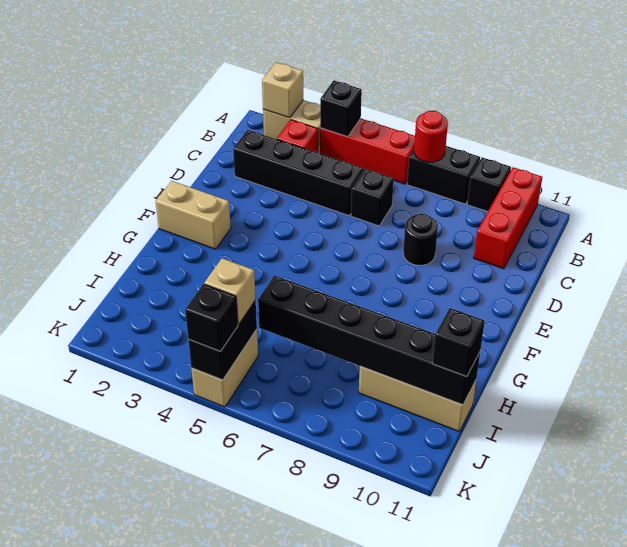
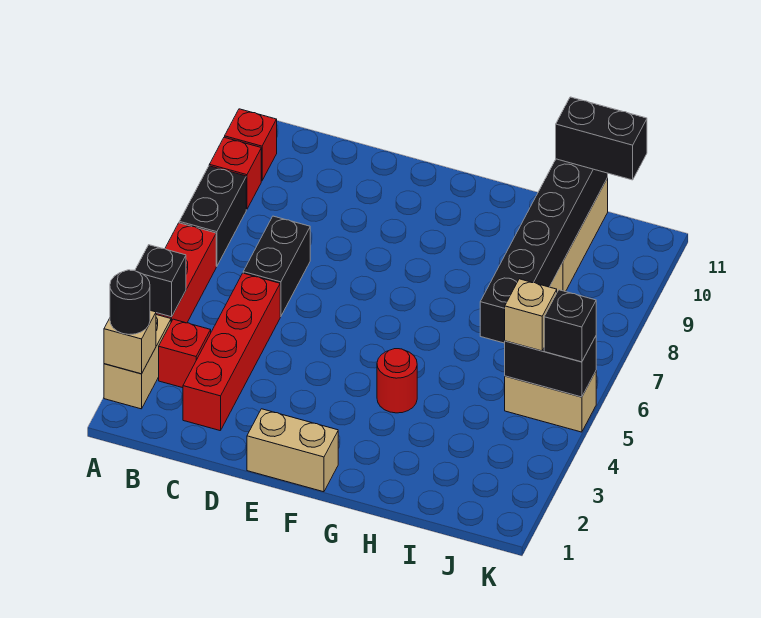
red round brick A7 level 2 -> red round brick G4 level 1
black brick A9 level 1 -> red brick A9 level 1
red brick A10:C10 level 1 -> red brick A10 level 1
black brick C2:C5 level 1 -> red brick C2:C5 level 1
black brick C6 level 1 -> black brick C6:C7 level 1
black round brick D8 level 1 -> black round brick A2 level 3
tan brick F1:F2 level 1 -> tan brick E1:F1 level 1
black brick I11 level 3 -> black brick I11:J11 level 3

